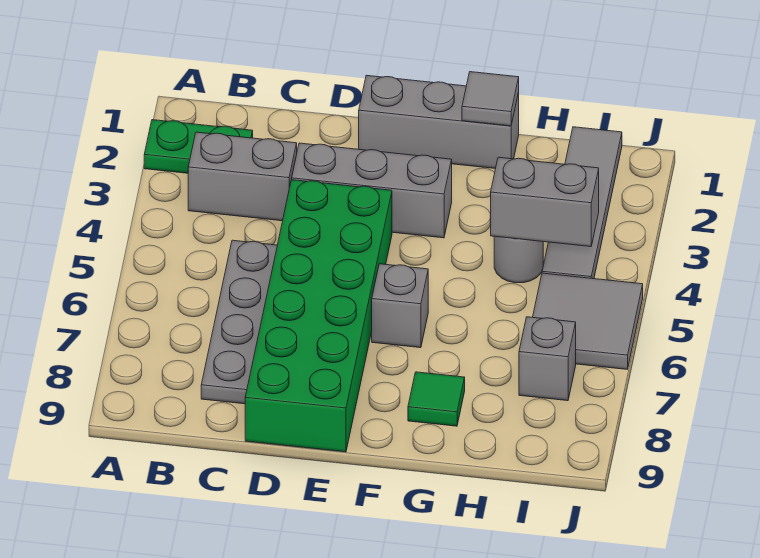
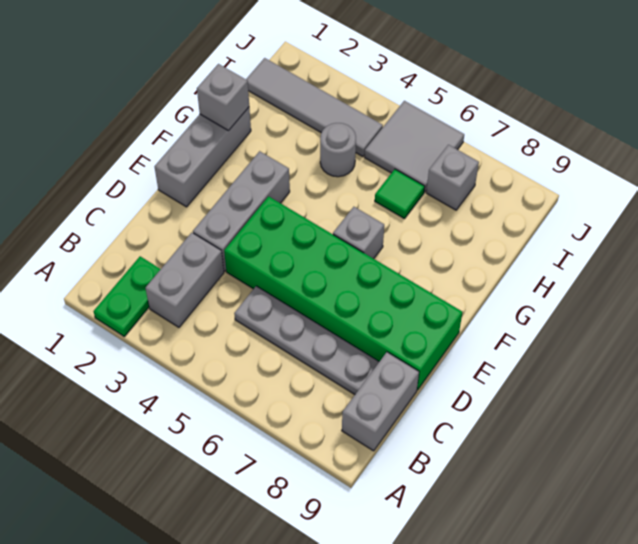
grey tile G1 level 2 -> grey brick G1 level 2
green tile G8 level 1 -> green tile H6 level 1
grey brick H4:I4 level 2 -> grey brick B9:C9 level 1

